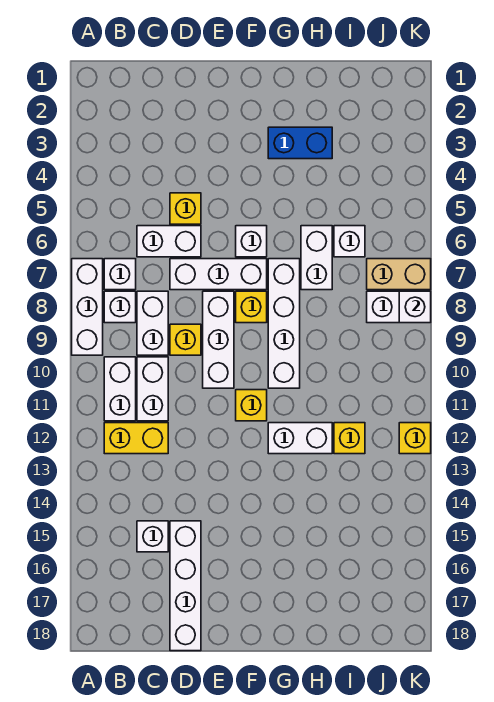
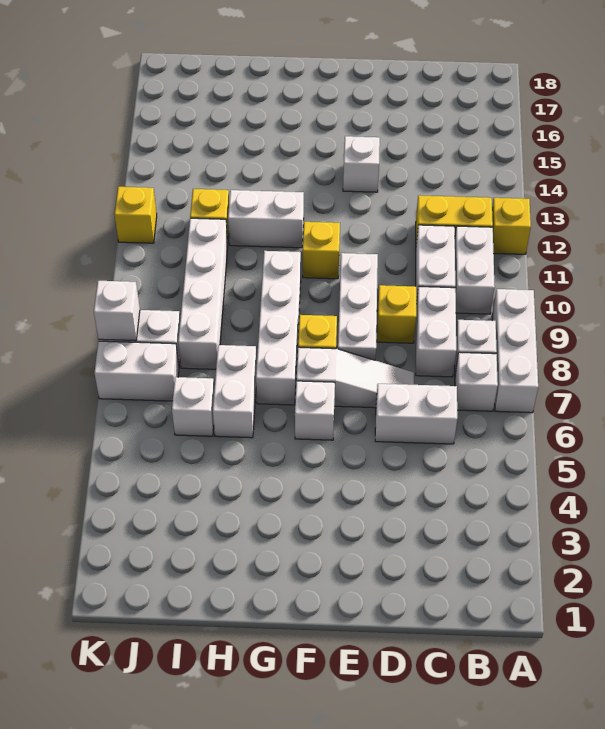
white brick C15 level 1 -> white brick E14 level 1
yellow brick D5 level 1 -> yellow brick A12 level 1
white brick D7:F7 level 1 -> white slope D7:F7 level 1 top F
white brick D15:D18 level 1 -> white brick I8:I11 level 1
blue brick G3:H3 level 1 -> none
tan brick J7:K7 level 1 -> white brick J7:K7 level 1

